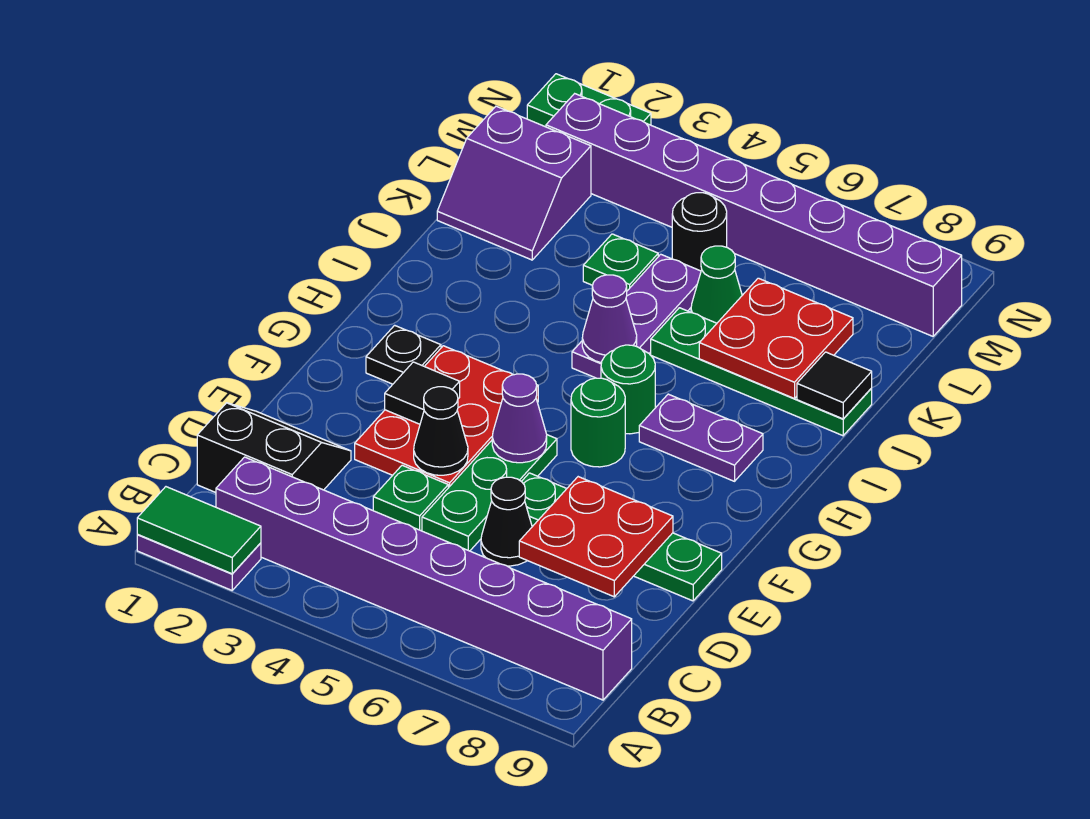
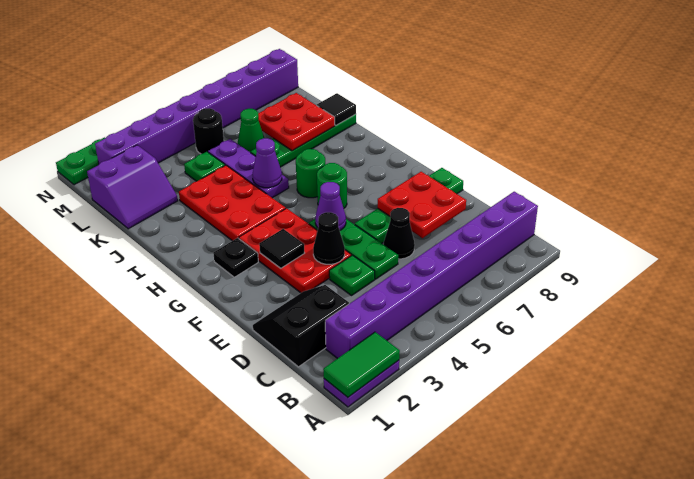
none -> red plate H3:J4 level 1
purple plate H7:H8 level 1 -> none

